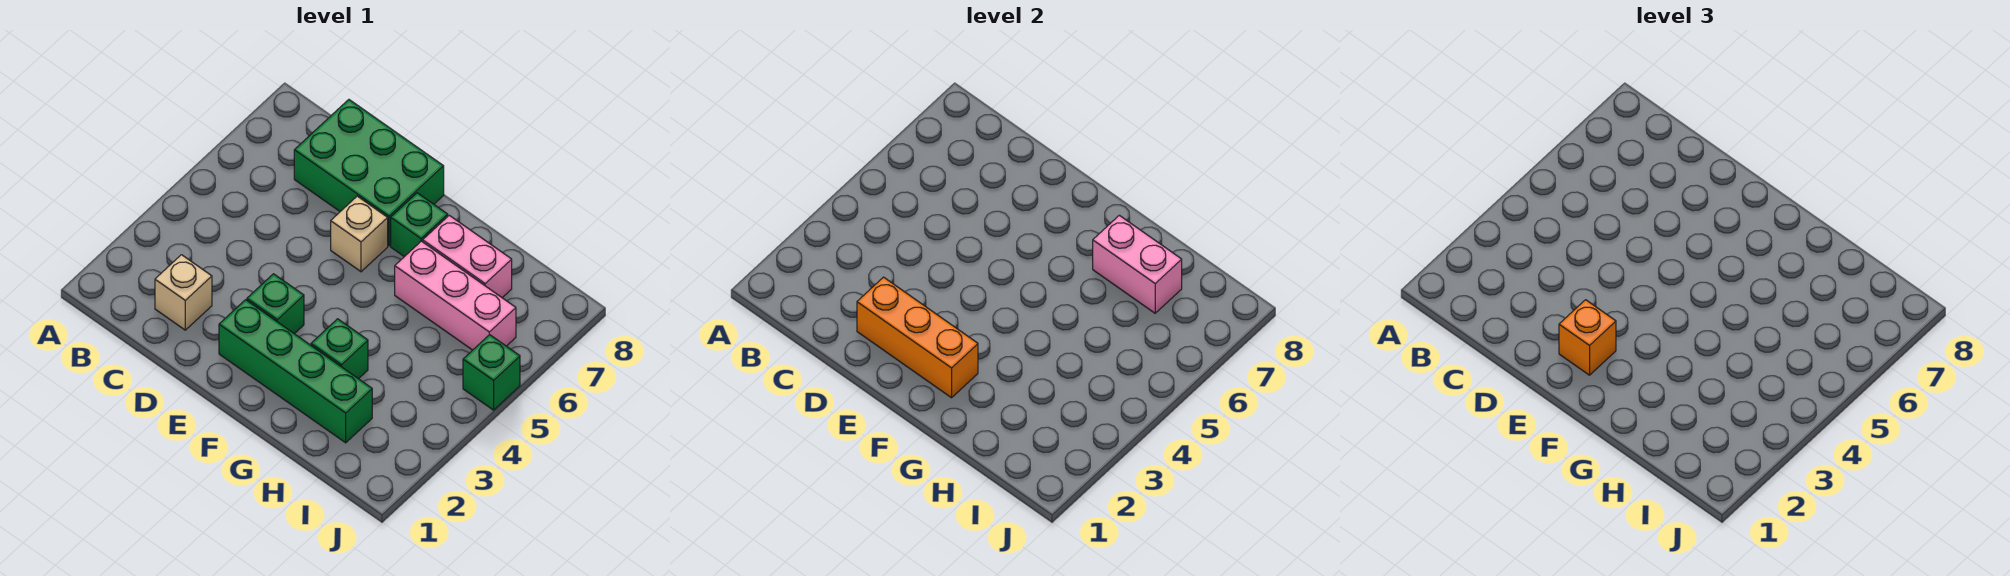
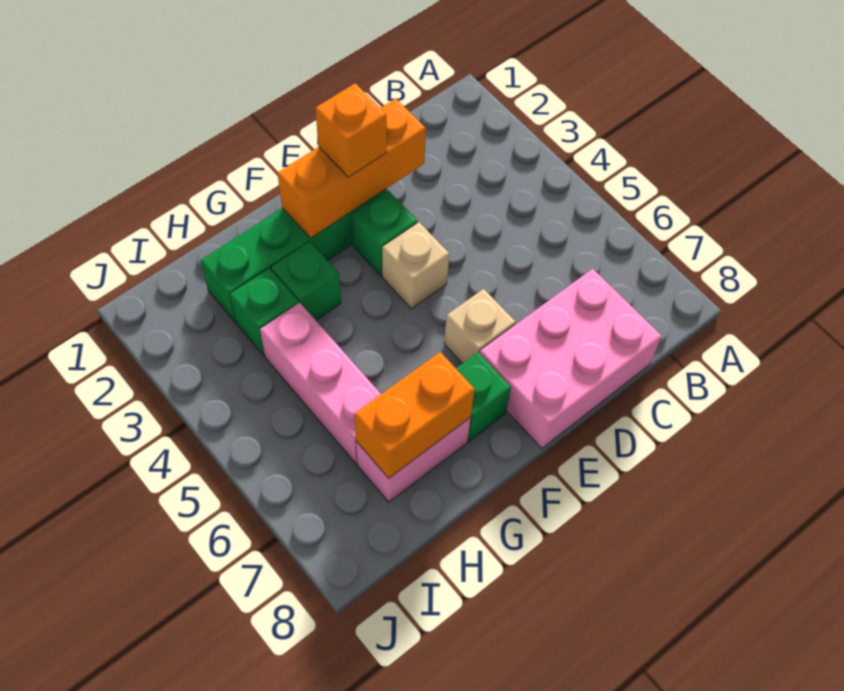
tan brick C2 level 1 -> tan brick E4 level 1
green brick C7:E8 level 1 -> pink brick C7:E8 level 1
pink brick G6:I6 level 1 -> pink brick H4:H6 level 1
pink brick G7:H7 level 2 -> orange brick G7:H7 level 2
green brick J5 level 1 -> green brick H3 level 1

